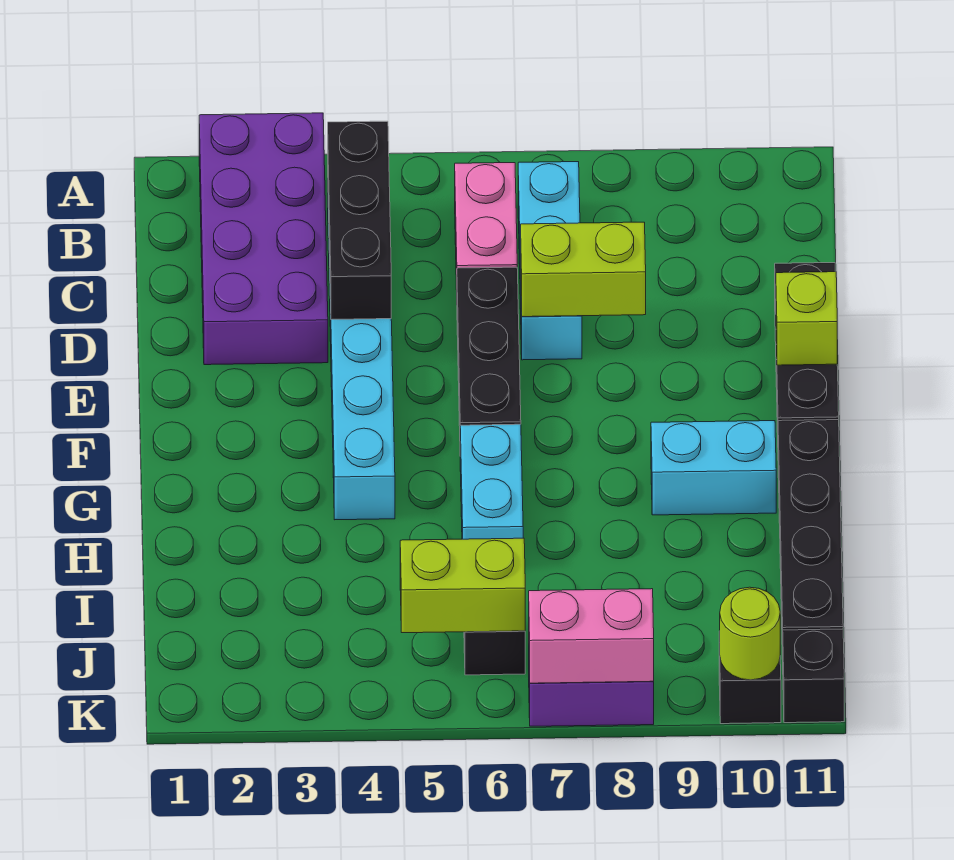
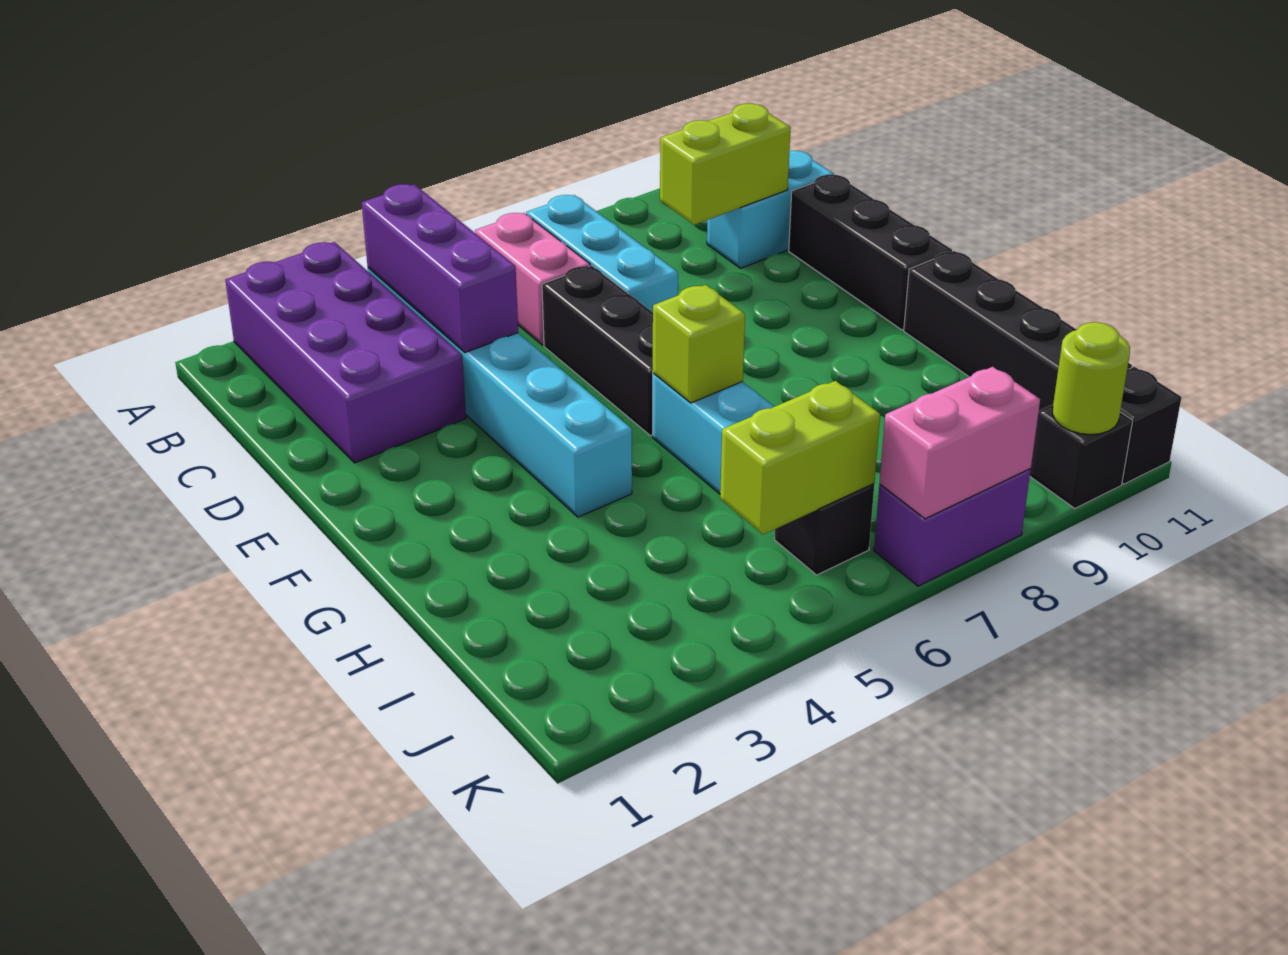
black brick B4:D4 level 2 -> purple brick B4:D4 level 2
lime brick D7:D8 level 2 -> lime brick C9:C10 level 2
lime brick E11 level 2 -> lime brick G6 level 2
cyan brick G9:G10 level 1 -> cyan brick C10:C11 level 1

